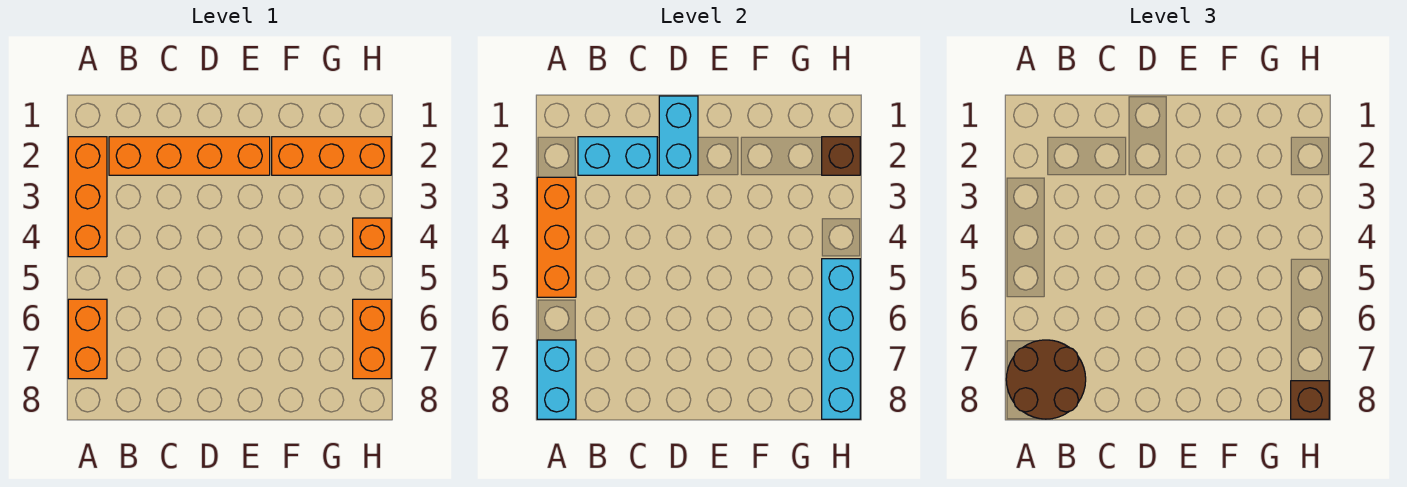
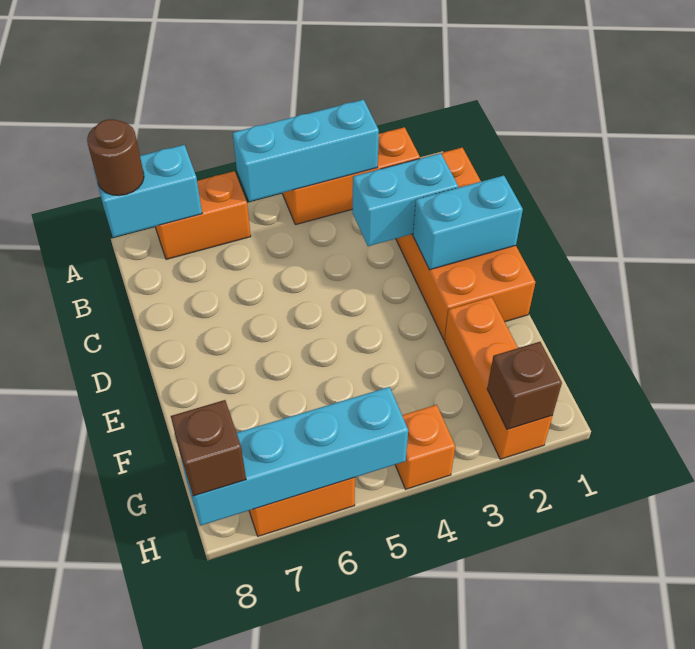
orange brick A3:A5 level 2 -> cyan brick A3:A5 level 2
brown round brick A7:B8 level 3 -> brown round brick A8 level 3
orange brick B2:E2 level 1 -> orange brick B1:E2 level 1
cyan brick B2:C2 level 2 -> cyan brick C2:C3 level 2

